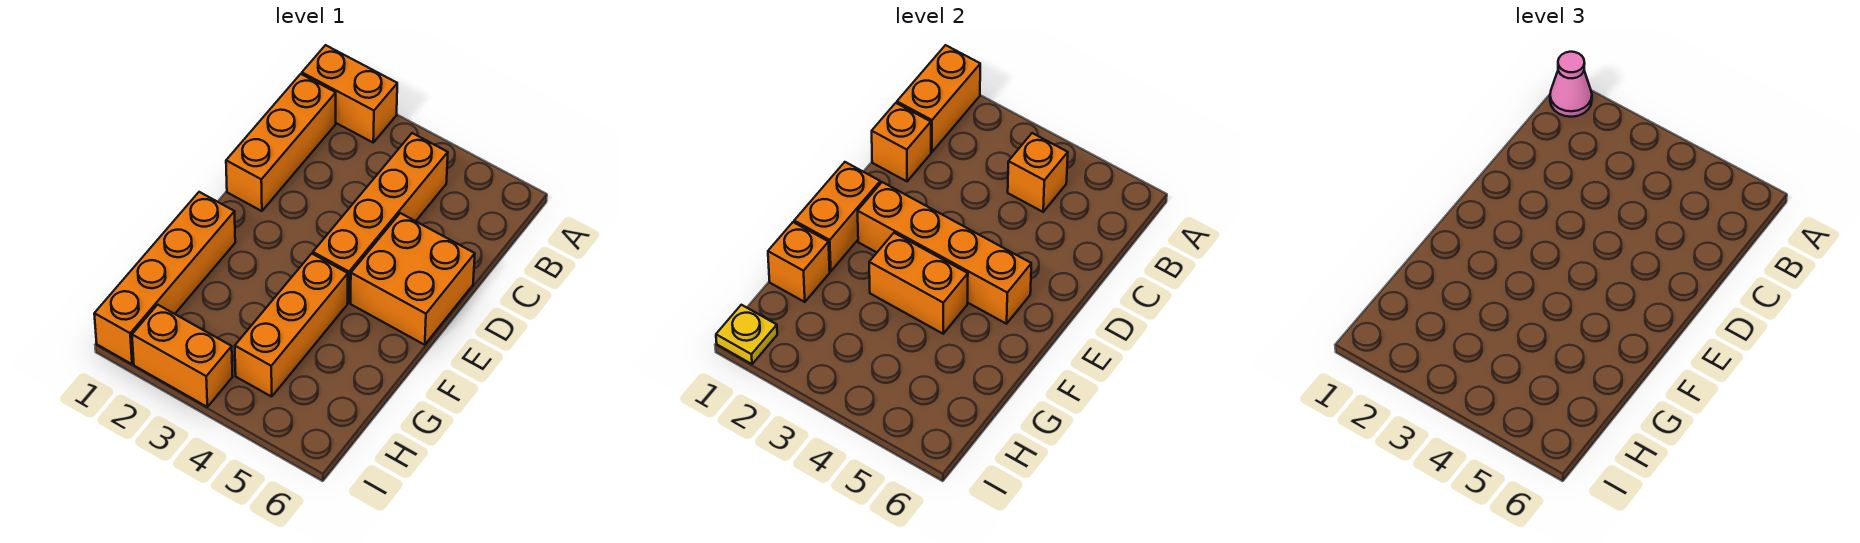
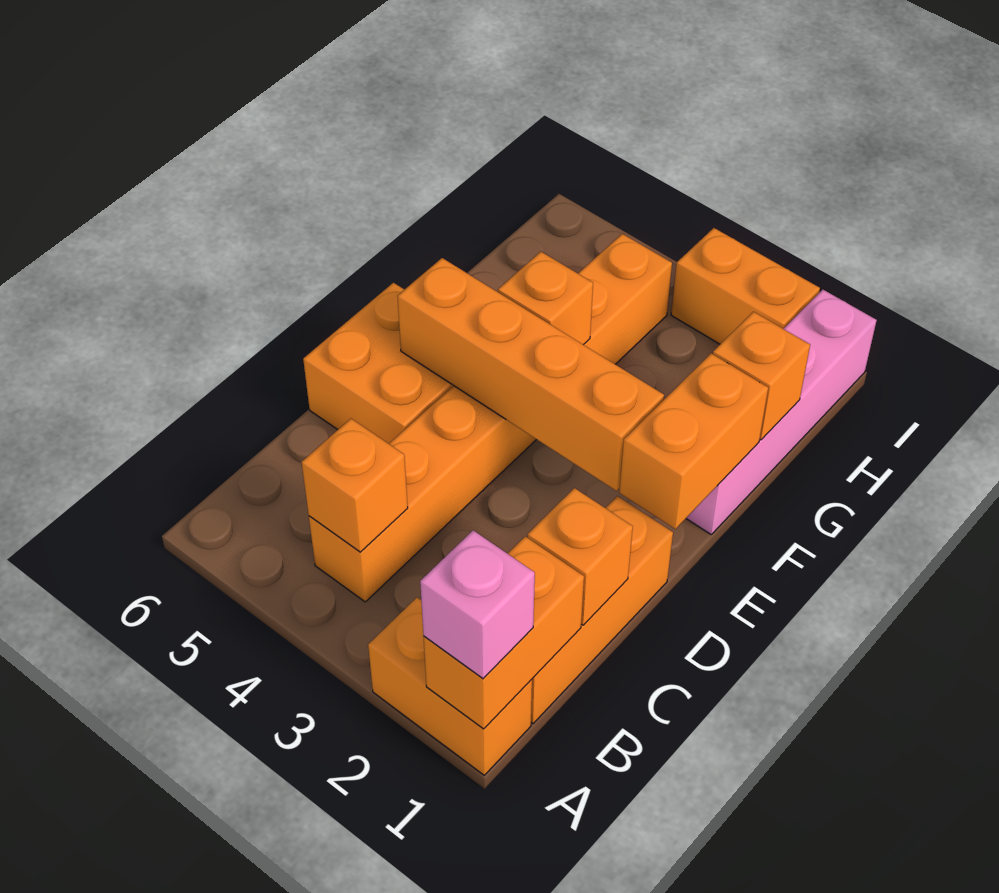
pink cone A1 level 3 -> pink brick A1 level 3
orange brick F1:I1 level 1 -> pink brick F1:I1 level 1
orange brick F3:F4 level 2 -> orange brick F4 level 2
yellow plate I1 level 2 -> none

